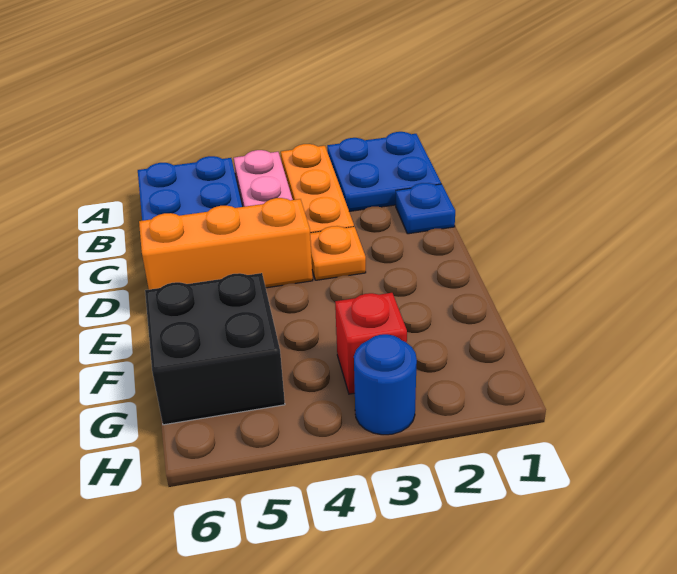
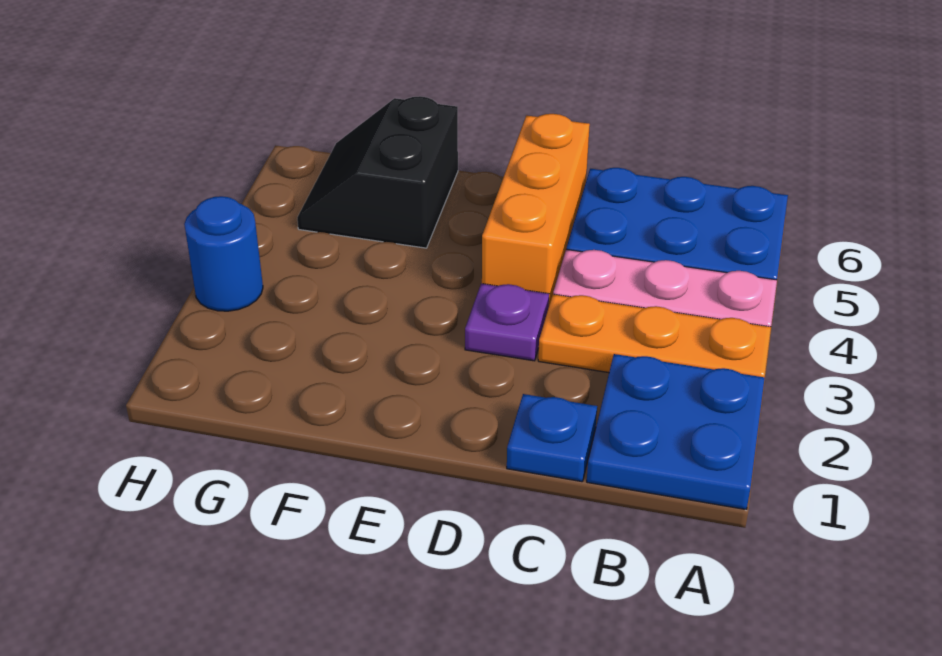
orange plate D3 level 1 -> purple plate D3 level 1
black brick F5:G6 level 1 -> black slope F5:G6 level 1 top F
red brick G3 level 1 -> none

